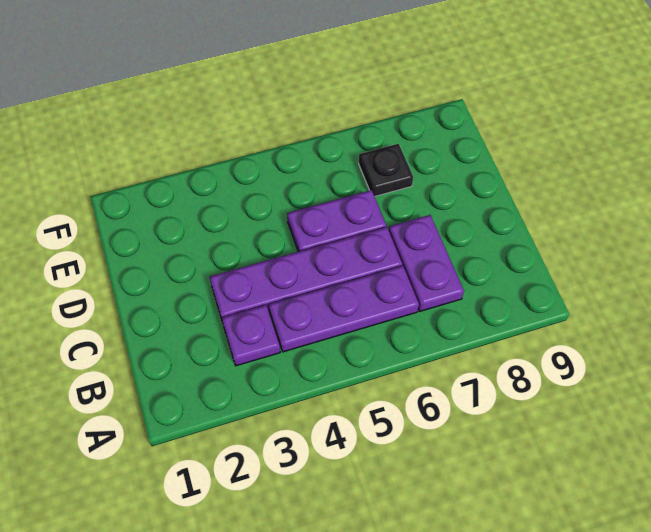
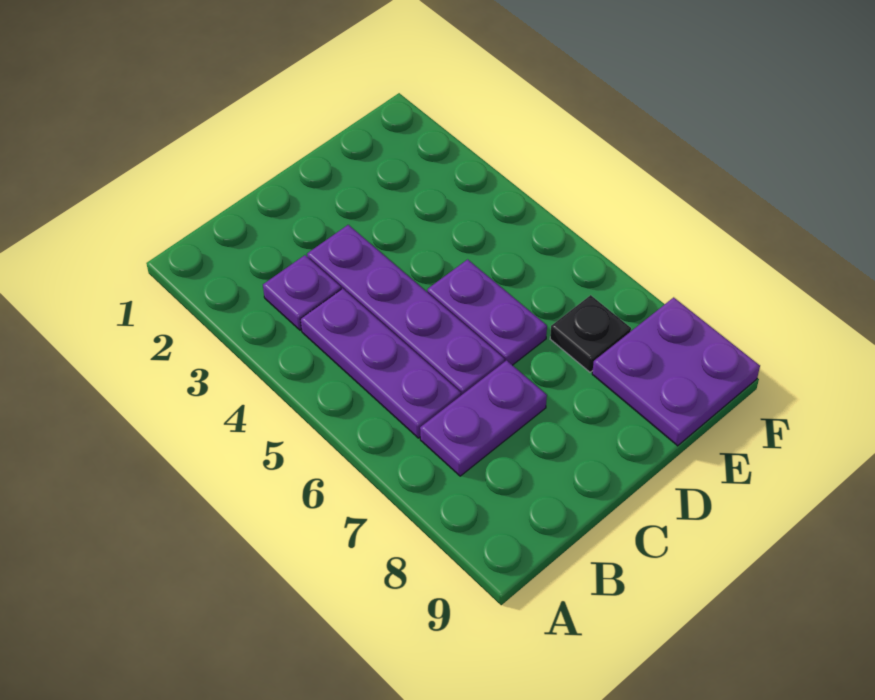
none -> purple plate E8:F9 level 1

